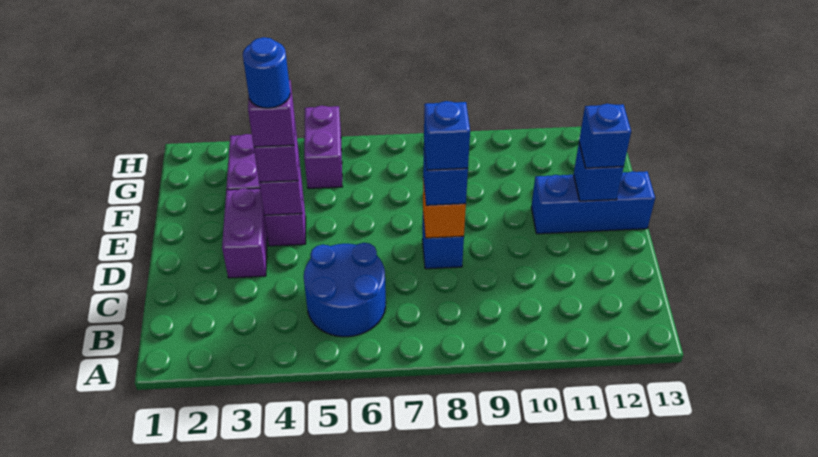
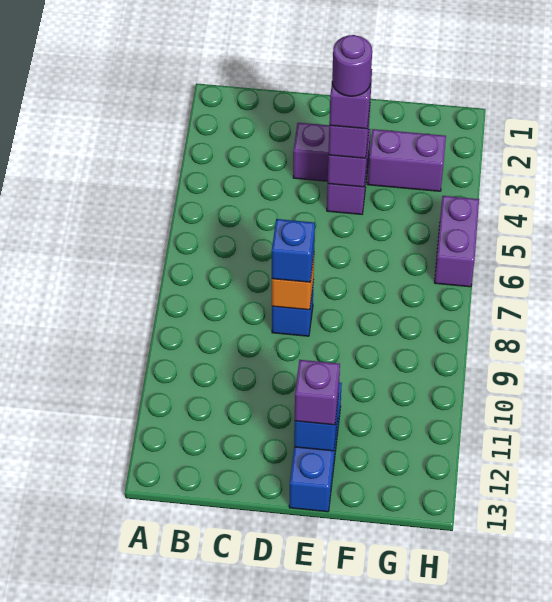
blue round brick B5:C6 level 1 -> none
blue brick D8 level 4 -> none
blue round brick E4 level 5 -> purple round brick E4 level 5
blue brick E12 level 3 -> purple brick E12 level 3
purple brick G5:H5 level 1 -> purple brick H5:H6 level 1

